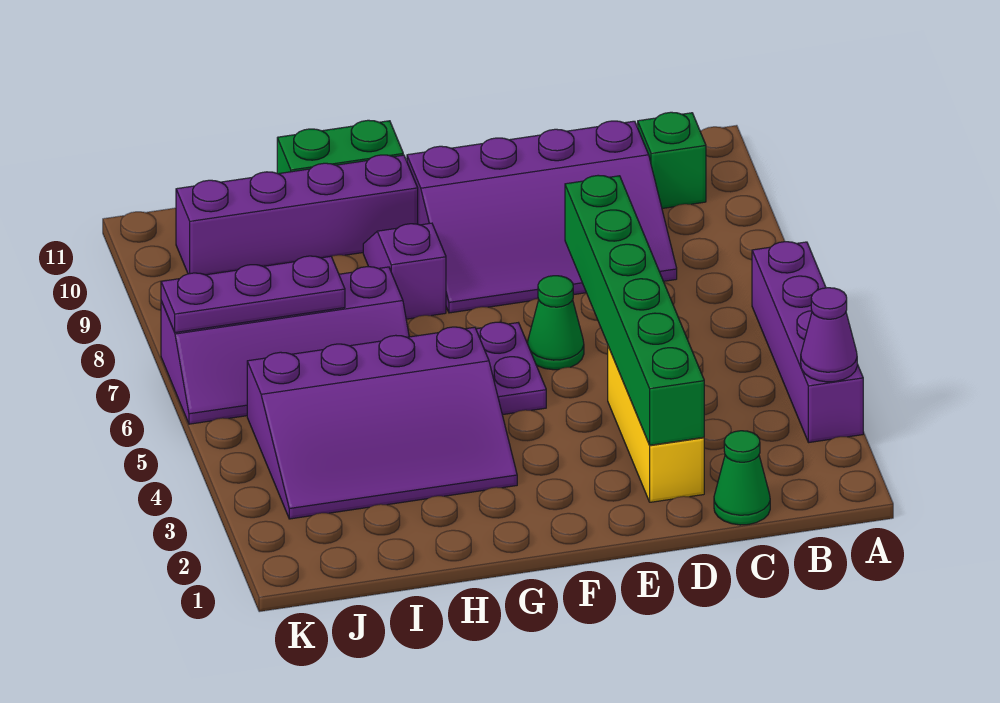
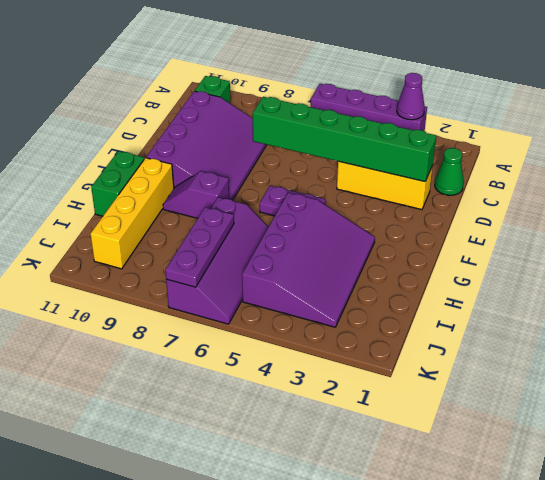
green cone E6 level 1 -> none
purple brick G10:J10 level 1 -> yellow brick G10:J10 level 1

